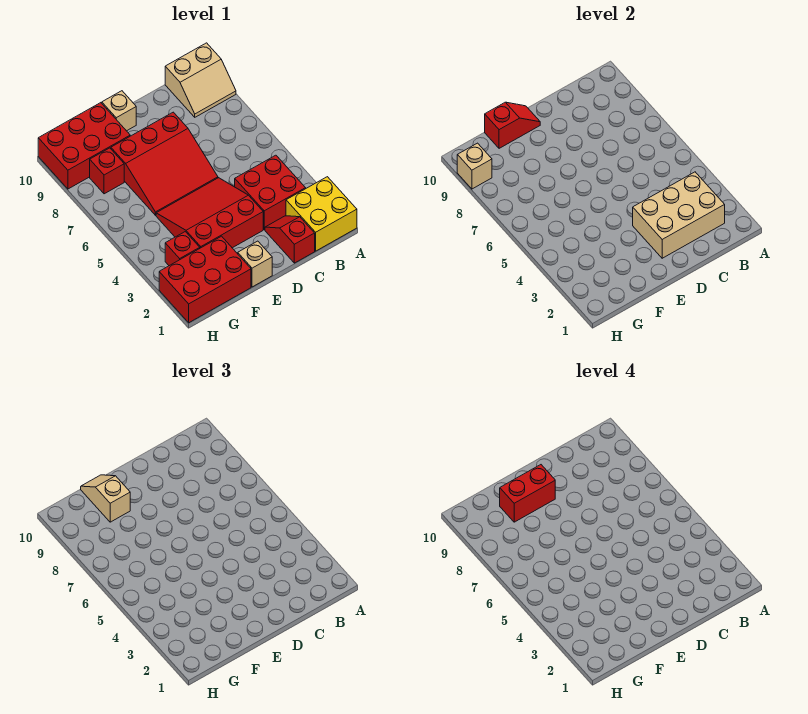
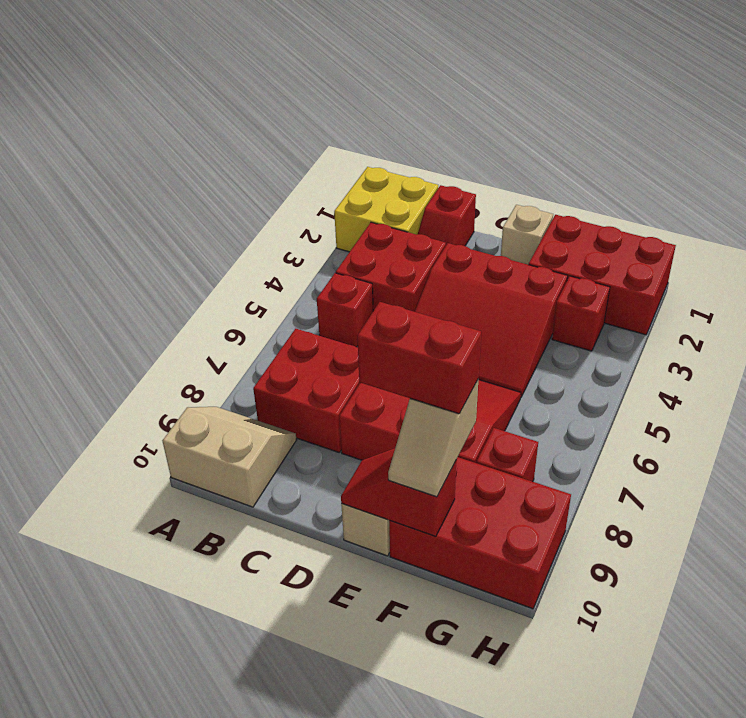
tan brick B2:D3 level 2 -> none
none -> red brick B5 level 1
none -> red brick B7:C8 level 1
tan brick H9 level 2 -> none

